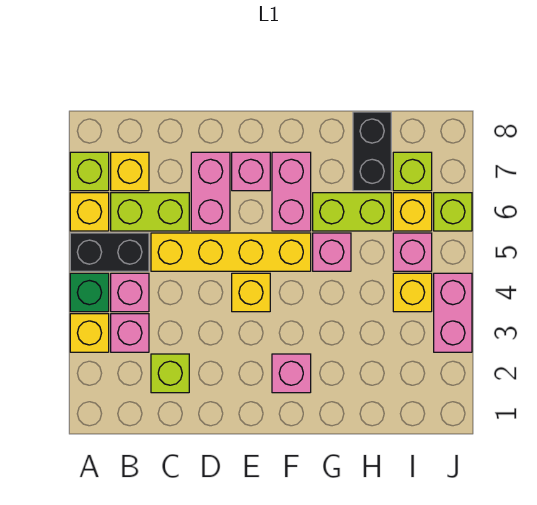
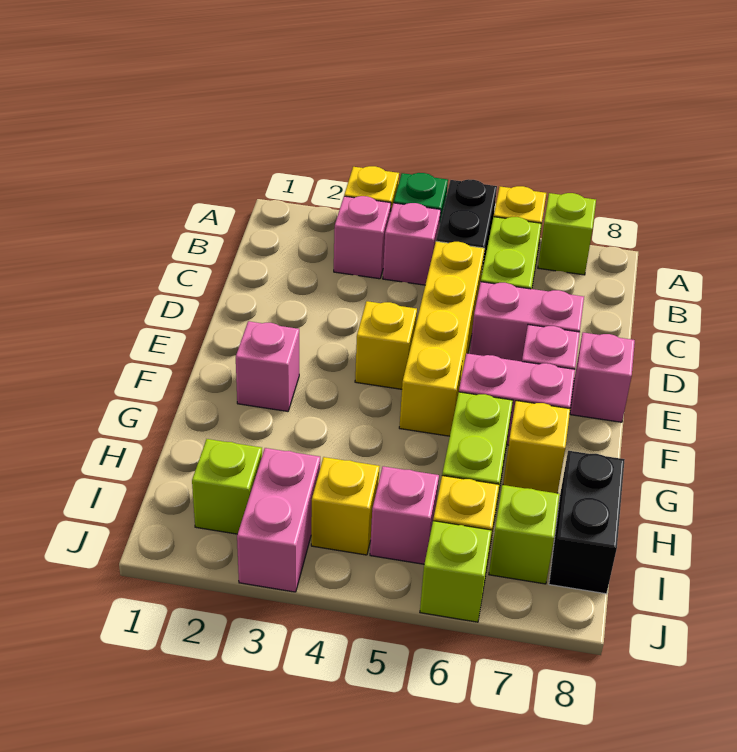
yellow brick B7 level 1 -> yellow brick G7 level 1
lime brick C2 level 1 -> lime brick I2 level 1
pink brick G5 level 1 -> pink brick E8 level 1
black brick H7:H8 level 1 -> black brick H8:I8 level 1
pink brick J3:J4 level 1 -> pink brick I3:J3 level 1

